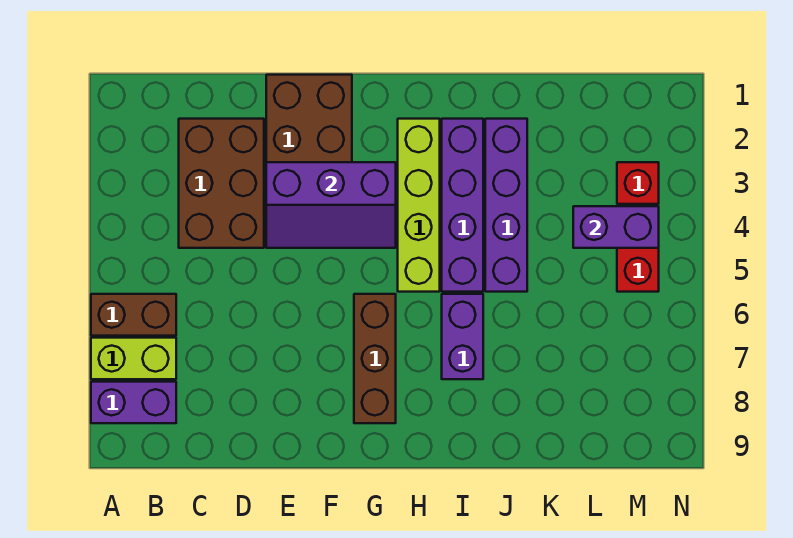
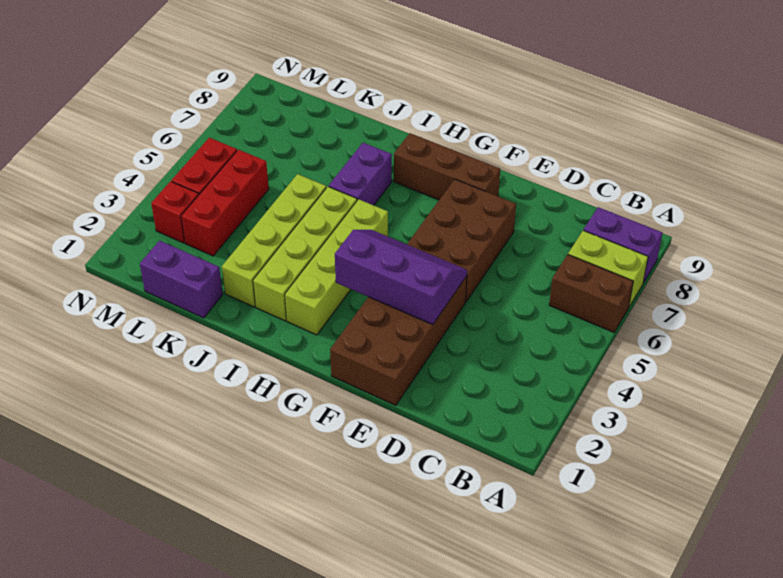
brown brick C2:D4 level 1 -> brown brick E5:F7 level 1
brown brick G6:G8 level 1 -> brown brick F8:H8 level 1
purple brick I2:I5 level 1 -> lime brick I2:I5 level 1
purple brick J2:J5 level 1 -> lime brick J2:J5 level 1
none -> red brick L3:L5 level 1
purple brick L4:M4 level 2 -> purple brick K1:L1 level 1

